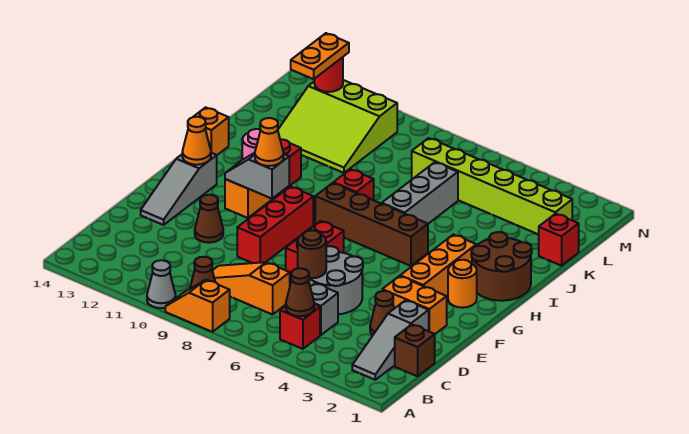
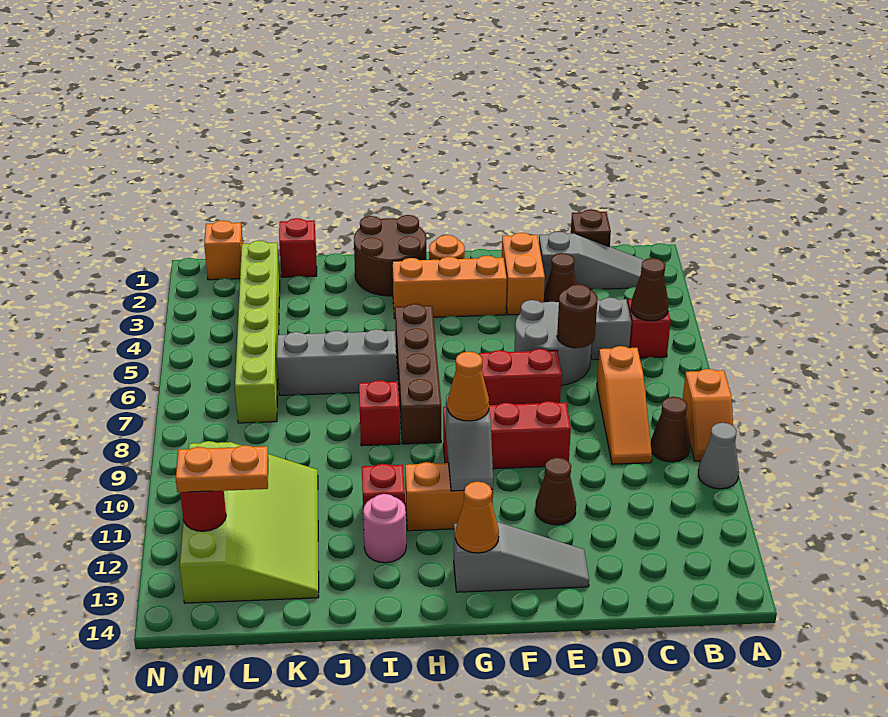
orange brick I14 level 1 -> orange brick M1 level 1
lime slope K10:M12 level 1 top M -> lime slope K10:M13 level 1 top M

